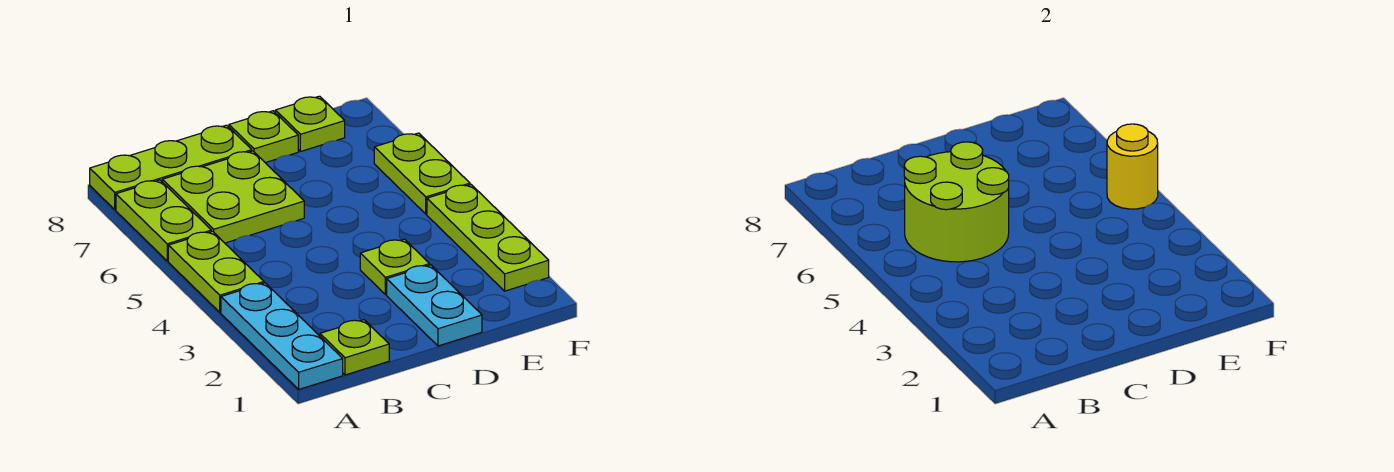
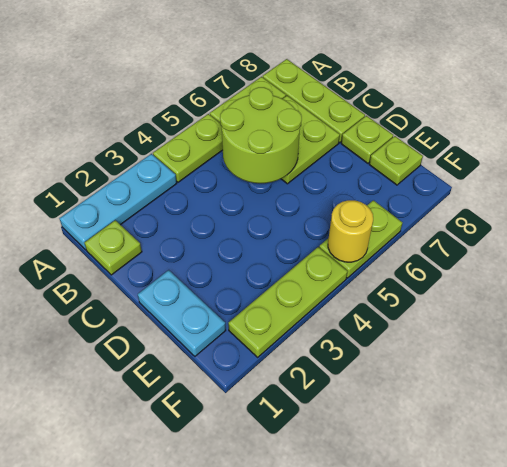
cyan plate D1:D2 level 1 -> cyan plate D1:E1 level 1
lime plate D3 level 1 -> none

